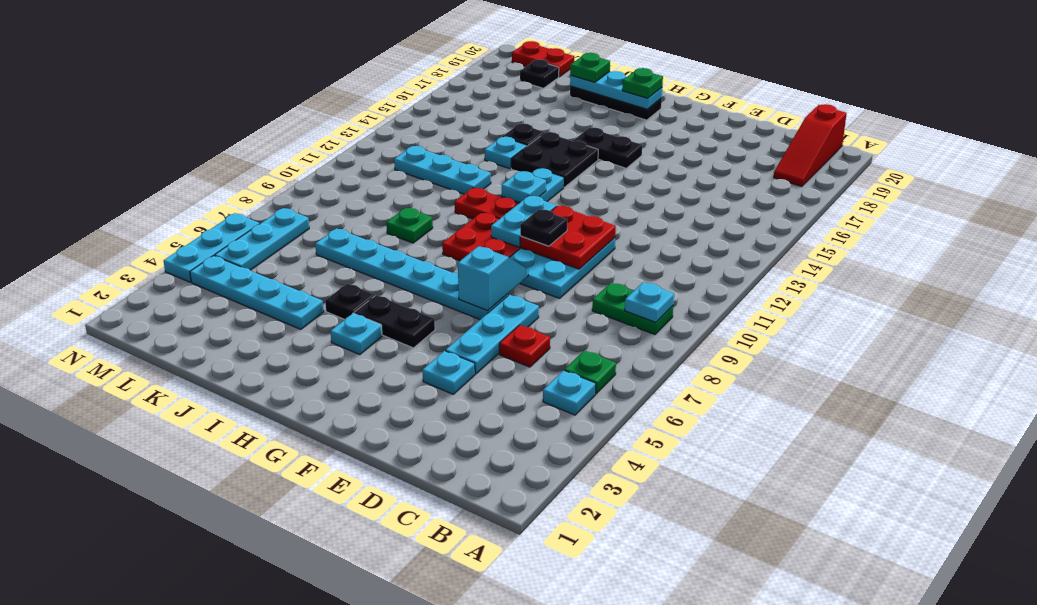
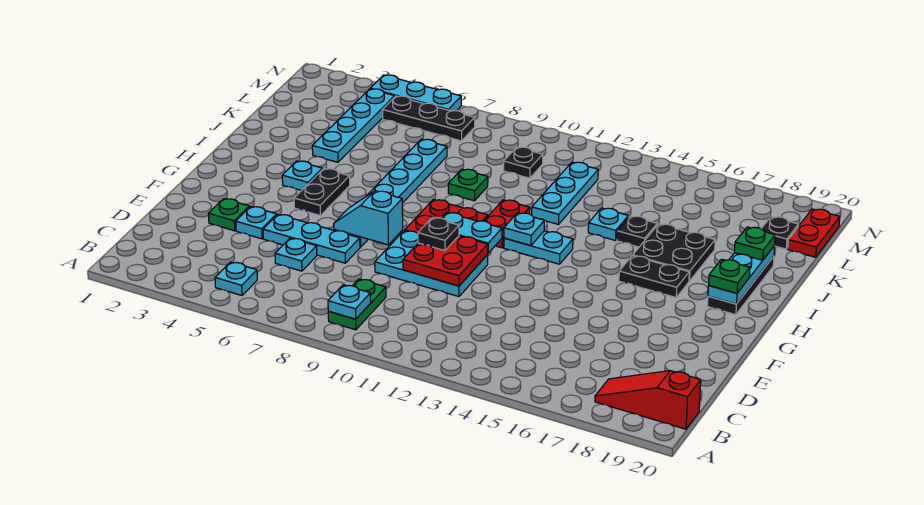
green plate B6 level 1 -> green plate E3 level 1
red plate D6 level 1 -> cyan plate D6 level 1
cyan slope F7:F8 level 2 top 7 -> cyan slope F7:F8 level 2 top 8
black plate G16:H16 level 1 -> black plate H16:H17 level 1
black plate H14:I15 level 1 -> black plate I16:J17 level 1
black plate I5 level 1 -> black plate L10 level 1
cyan plate M5:M7 level 1 -> black plate M5:M7 level 1

